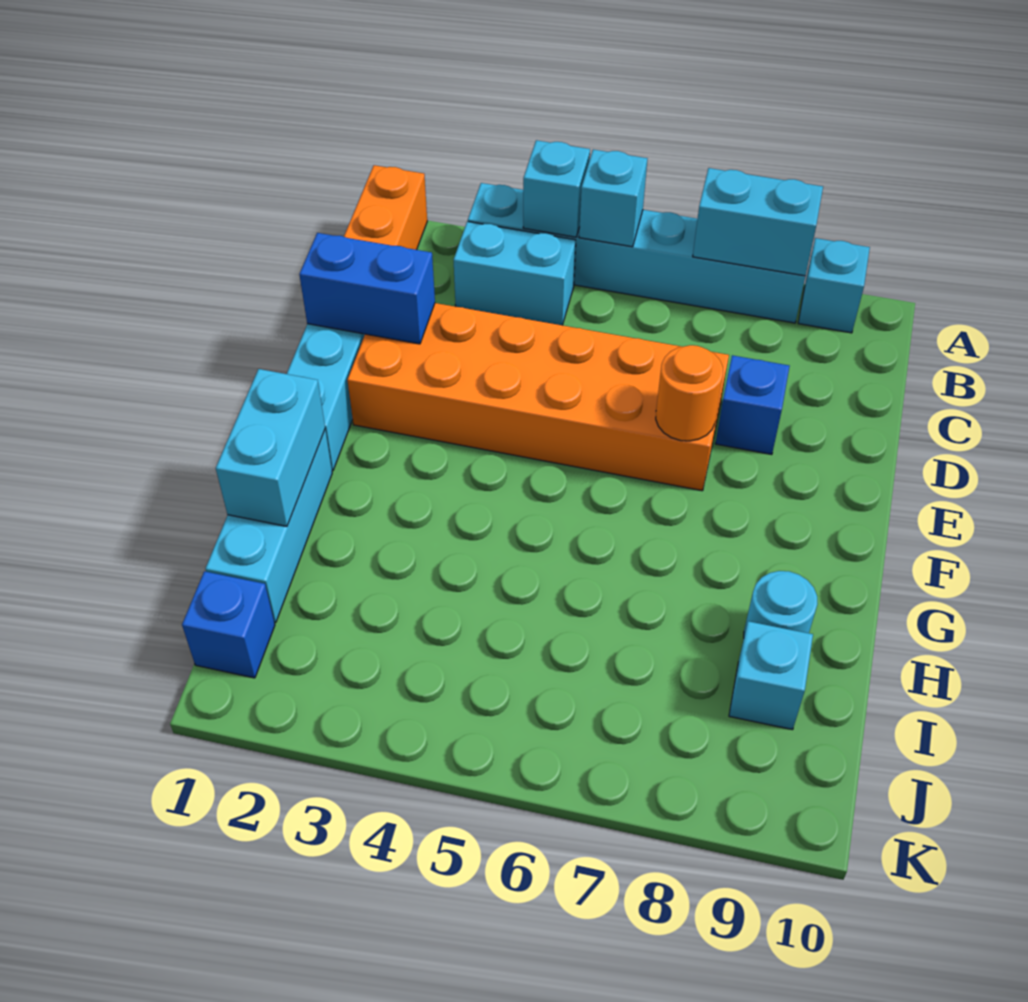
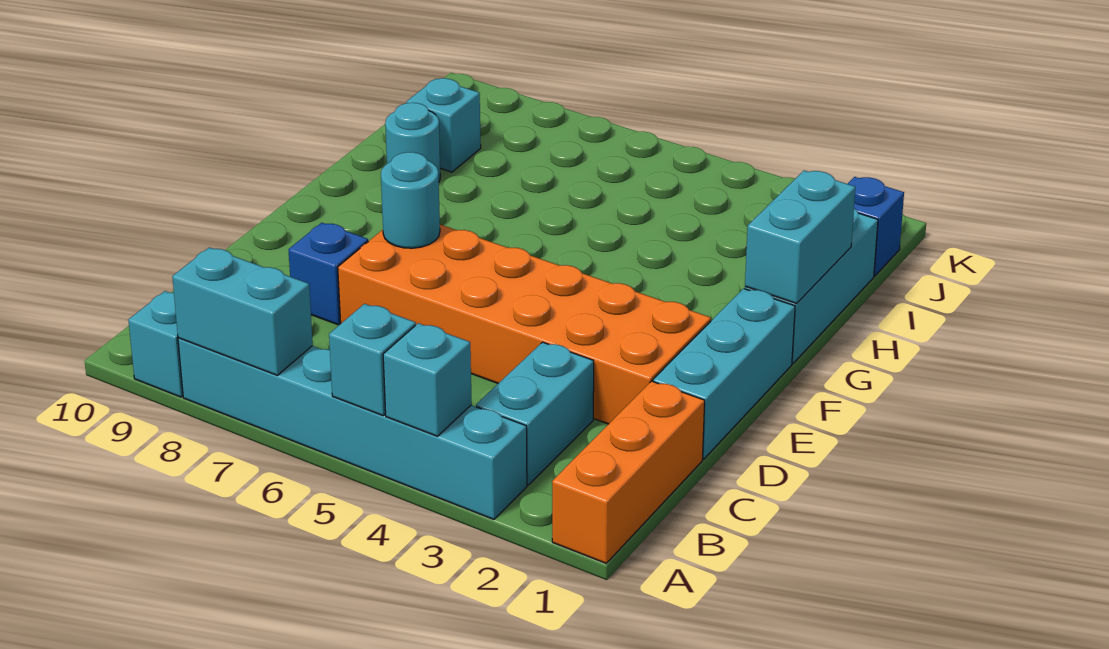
cyan brick B3:B4 level 1 -> cyan brick B3:C3 level 1
blue brick D1:D2 level 2 -> none
orange round brick E7 level 2 -> cyan round brick E7 level 2

